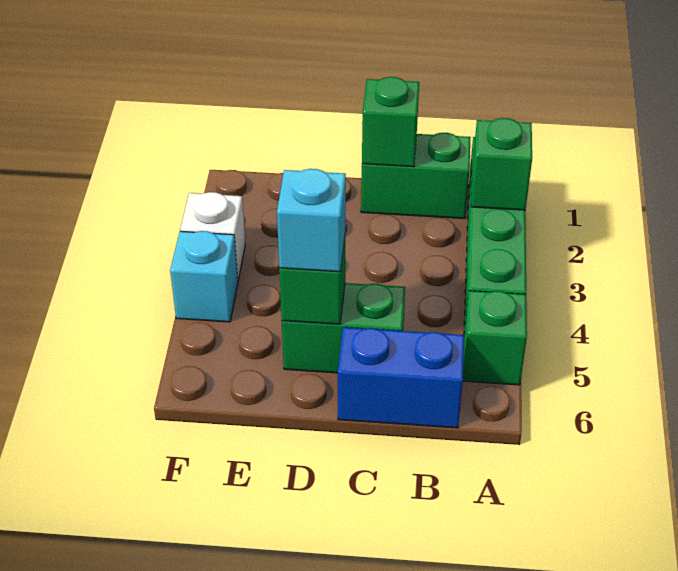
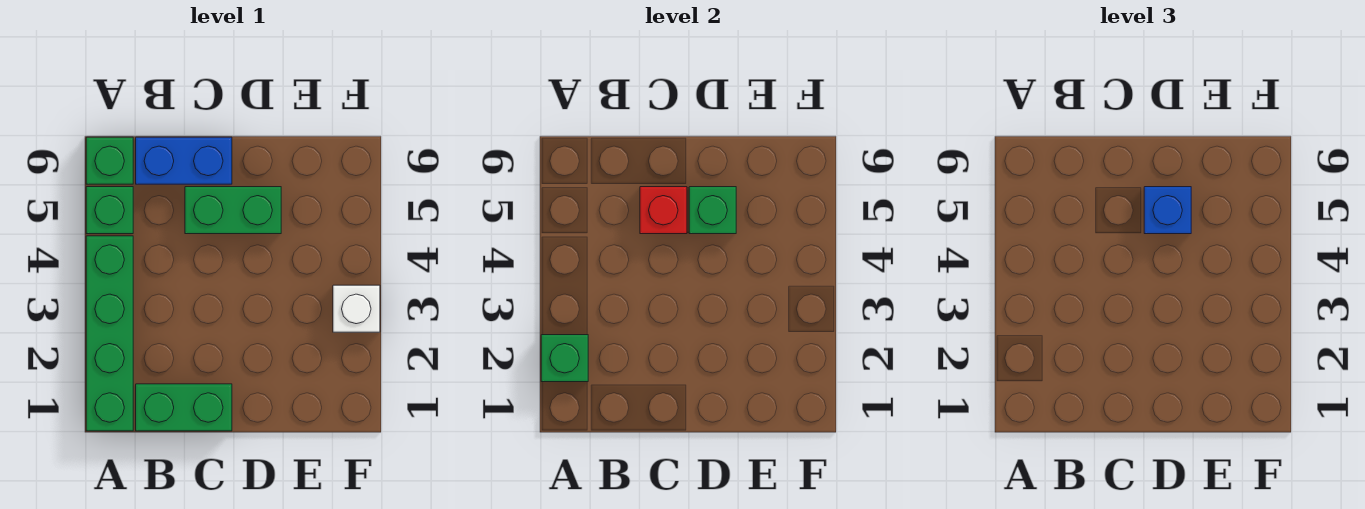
green brick C1 level 2 -> green brick A6 level 1
none -> red brick C5 level 2
cyan brick D5 level 3 -> blue brick D5 level 3
cyan brick F4 level 1 -> none

